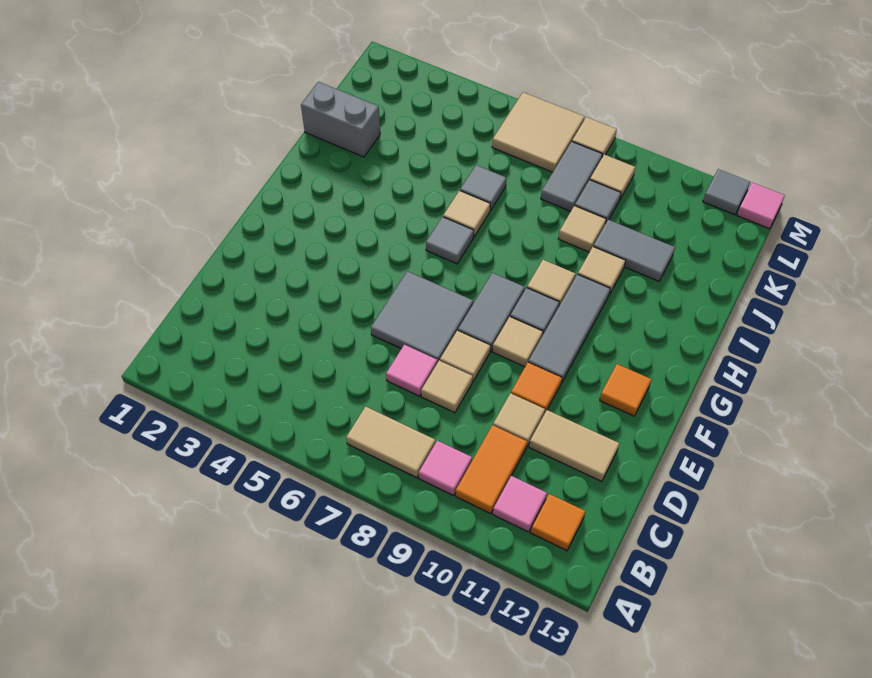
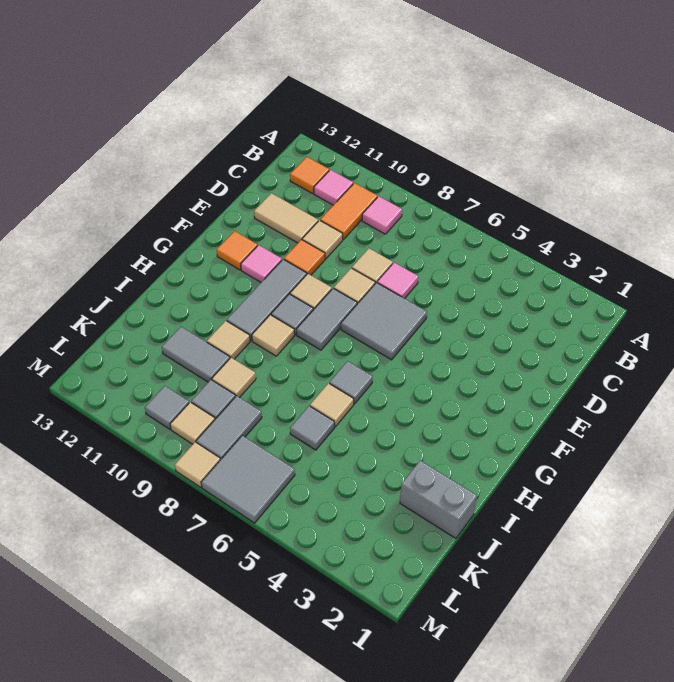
tan tile B7:B8 level 1 -> none
tan tile L6:M7 level 1 -> grey tile L6:M7 level 1
grey tile M12 level 1 -> grey tile L10 level 1
pink tile M13 level 1 -> pink tile F11 level 1

